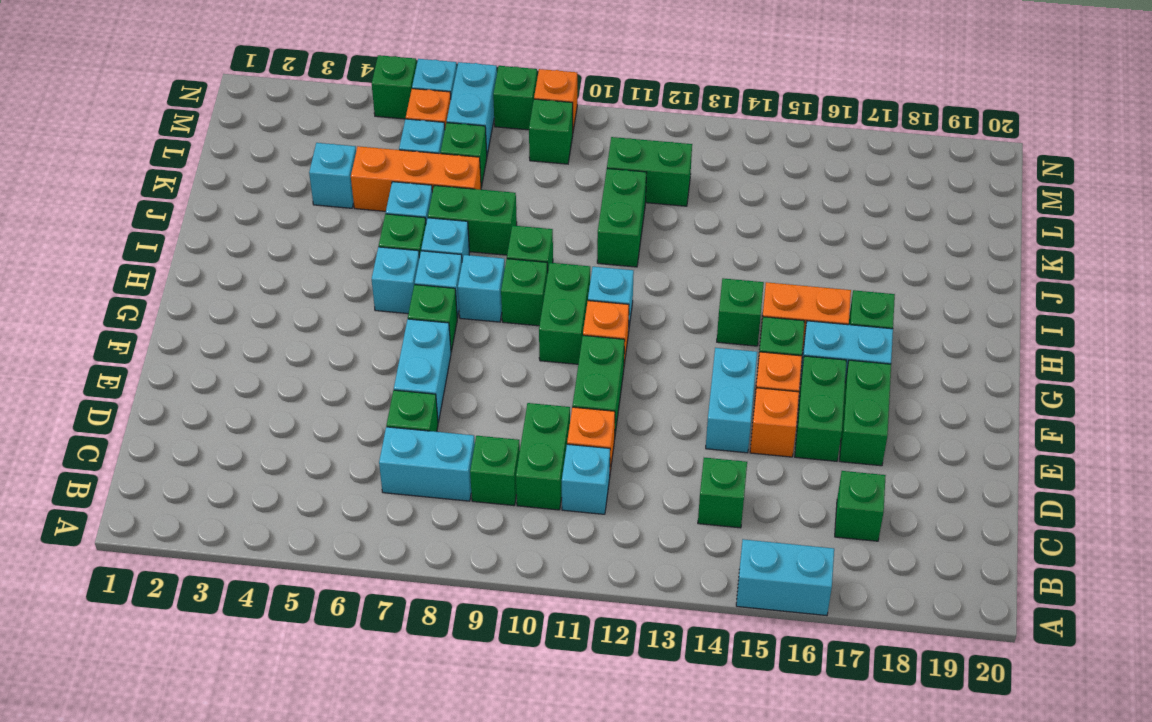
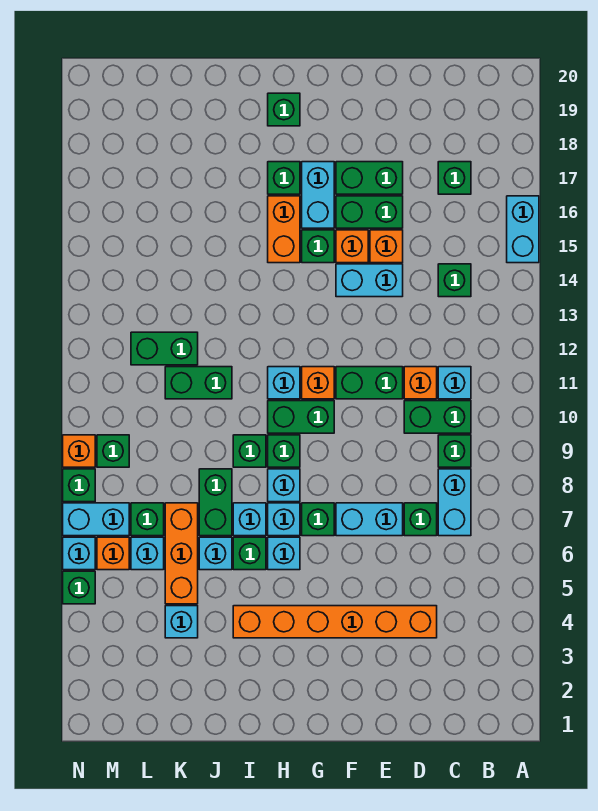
none -> orange brick D4:I4 level 1
green brick H14 level 1 -> green brick H19 level 1
green brick L11:L12 level 1 -> green brick K12:L12 level 1

